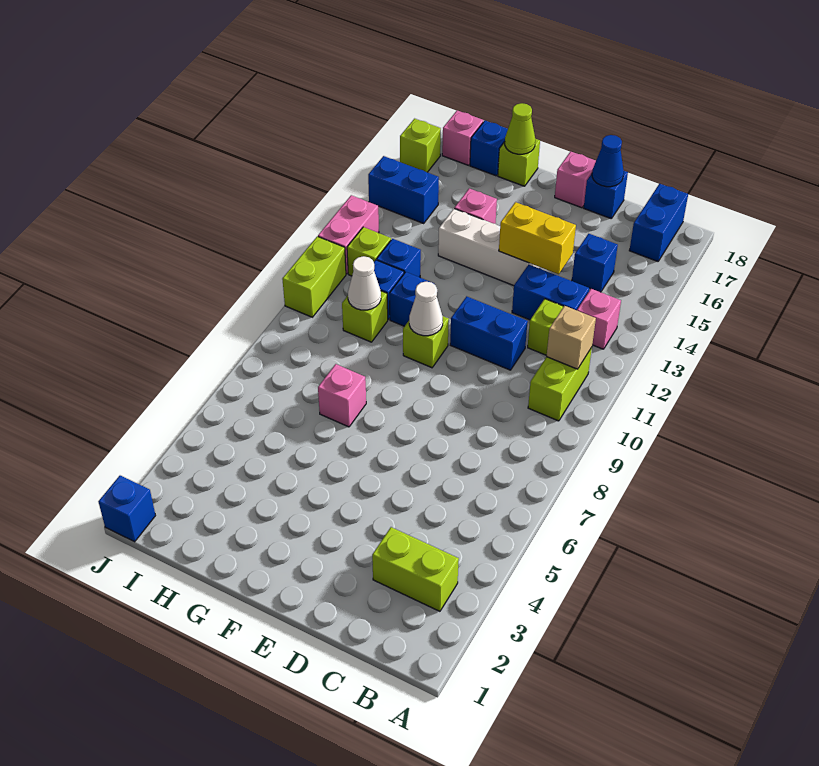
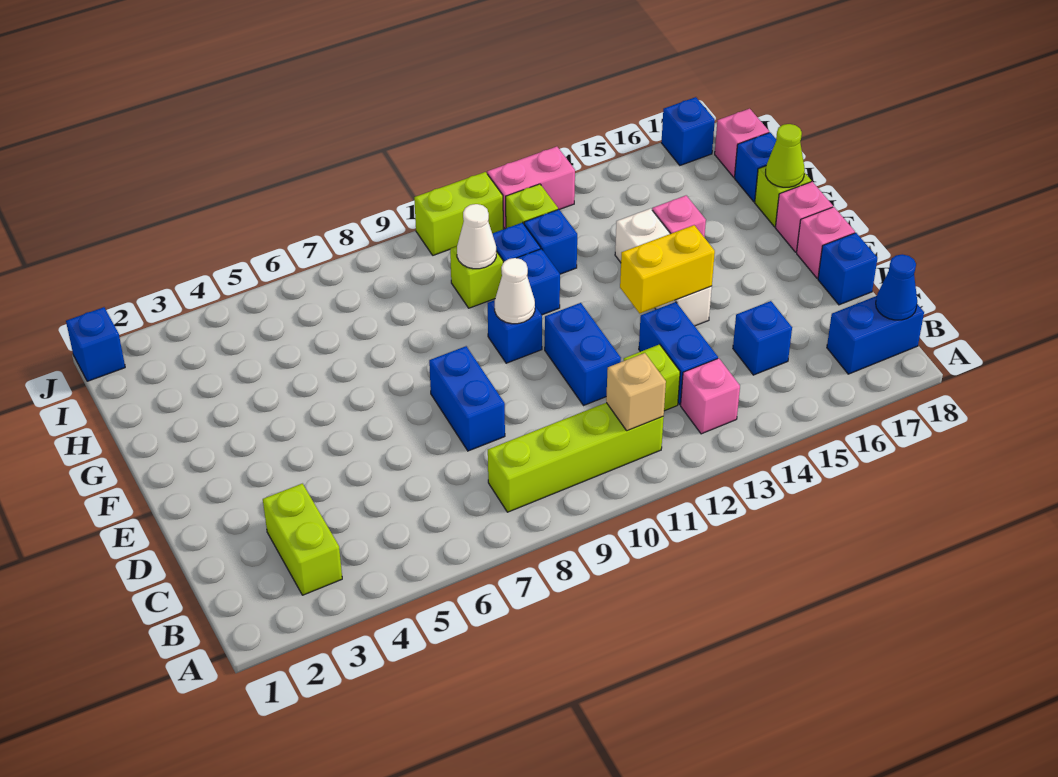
lime brick B10:B11 level 1 -> lime brick B8:B11 level 1
yellow brick D14:E14 level 2 -> yellow brick E13:E14 level 2
blue cone D18 level 2 -> blue cone B18 level 2
lime brick F10 level 1 -> blue brick F10 level 1
pink brick G7 level 1 -> pink brick F18 level 1
blue brick I15:J15 level 1 -> blue brick D8:E8 level 1
lime brick J17 level 1 -> blue brick J17 level 1

